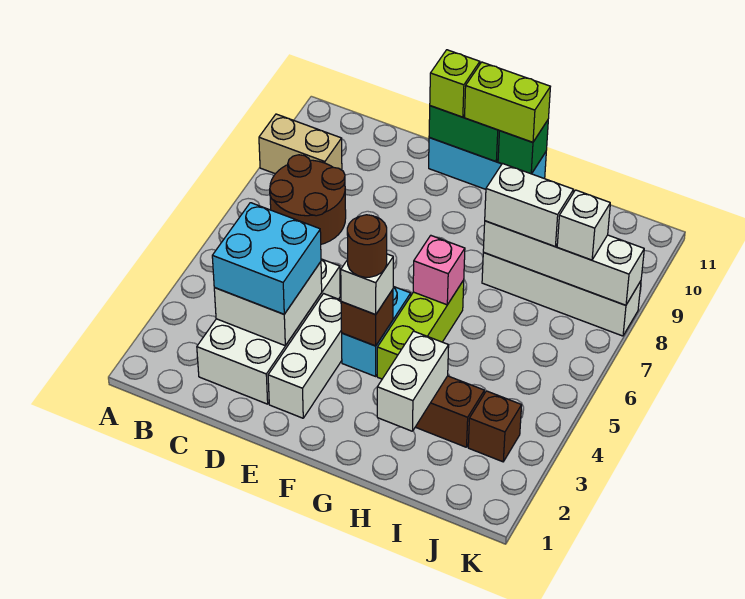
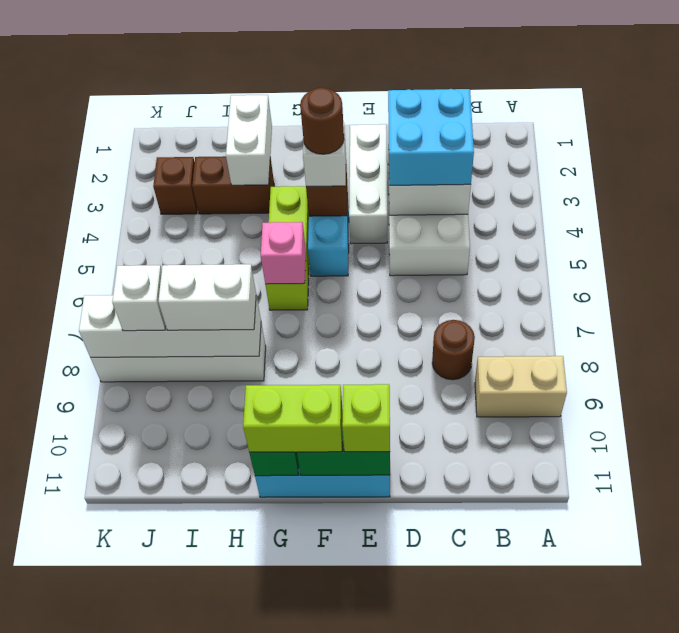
brown round brick B7:C8 level 1 -> brown round brick C8 level 1

